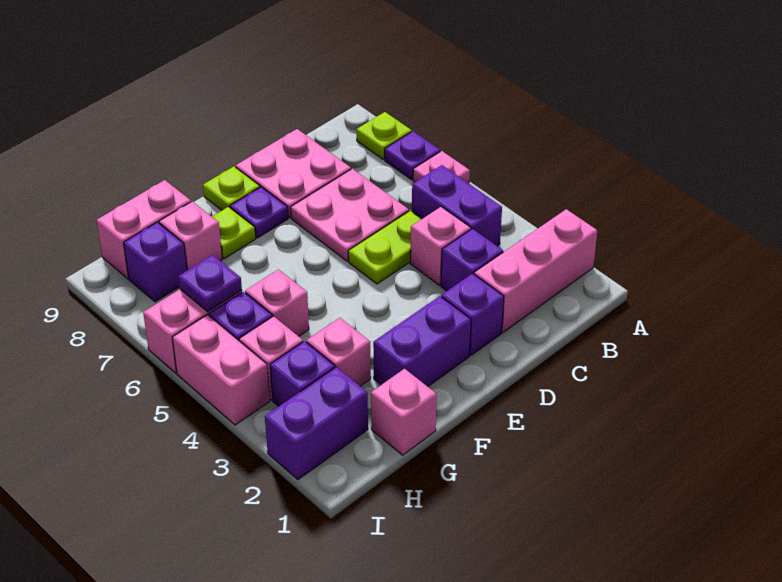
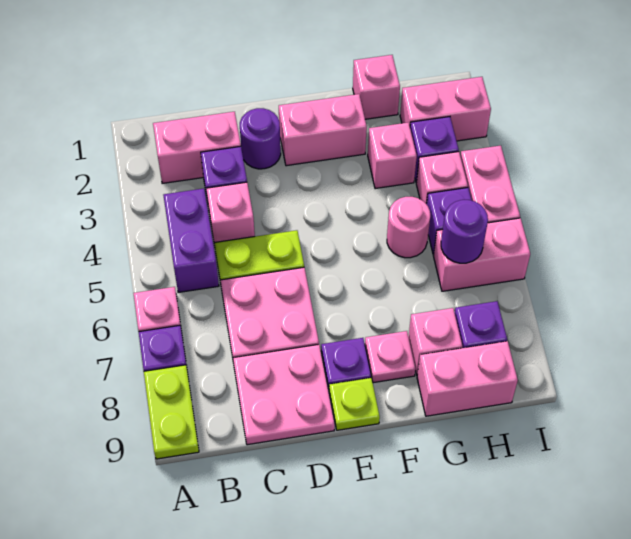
pink brick A2:C2 level 1 -> pink brick B2:C2 level 1
lime plate A8 level 1 -> lime plate A8:A9 level 1
purple brick D2 level 1 -> purple round brick D2 level 1
purple brick E2:F2 level 1 -> pink brick E2:F2 level 1
lime plate F8 level 1 -> pink plate F8 level 1
pink brick G5 level 1 -> pink round brick G5 level 1
purple brick H2:I2 level 1 -> pink brick H2:I2 level 1
purple plate H6 level 2 -> purple round brick H6 level 2

